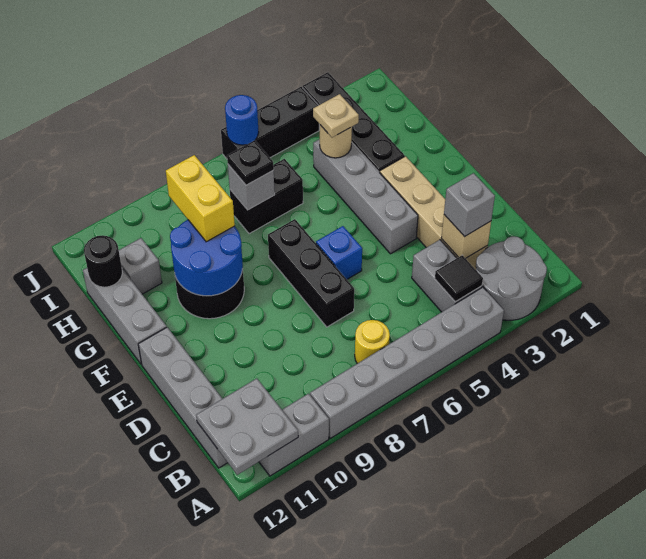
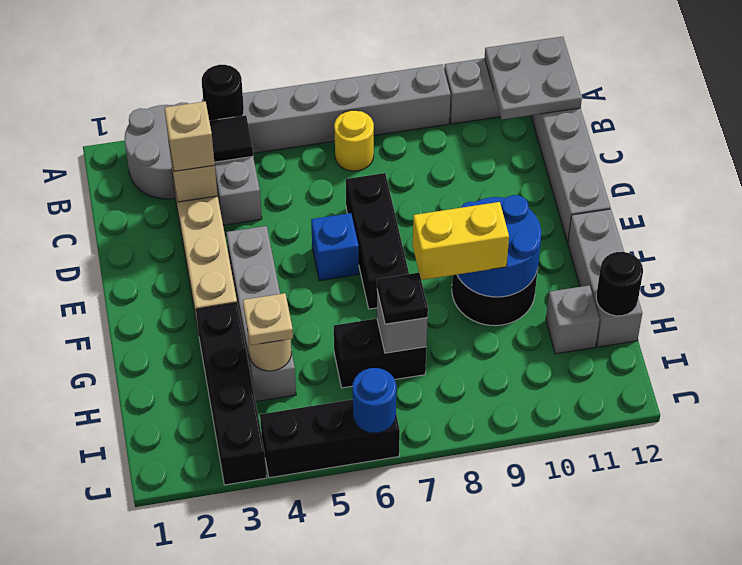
none -> black round brick A4 level 2
grey brick C3 level 3 -> tan brick C3 level 3
yellow brick G9:H9 level 3 -> yellow brick G8:G9 level 3

